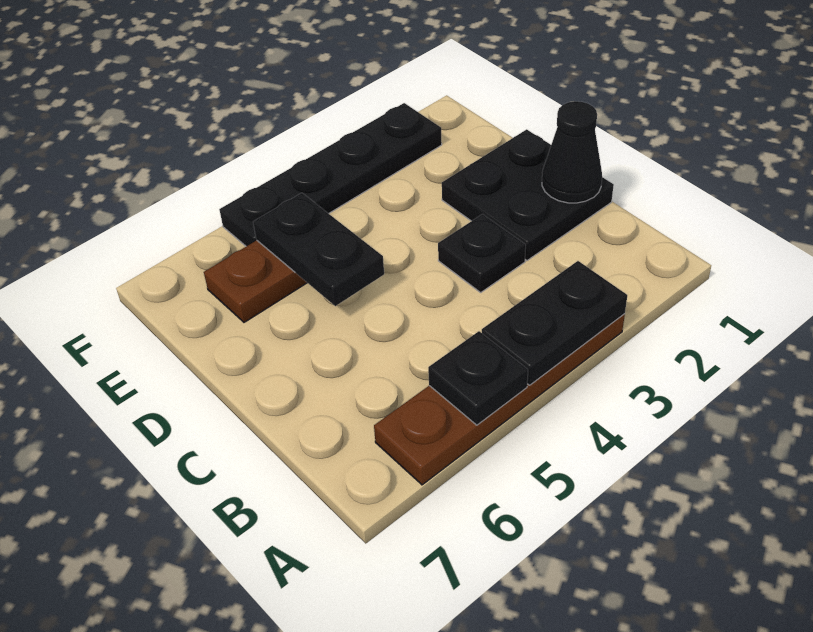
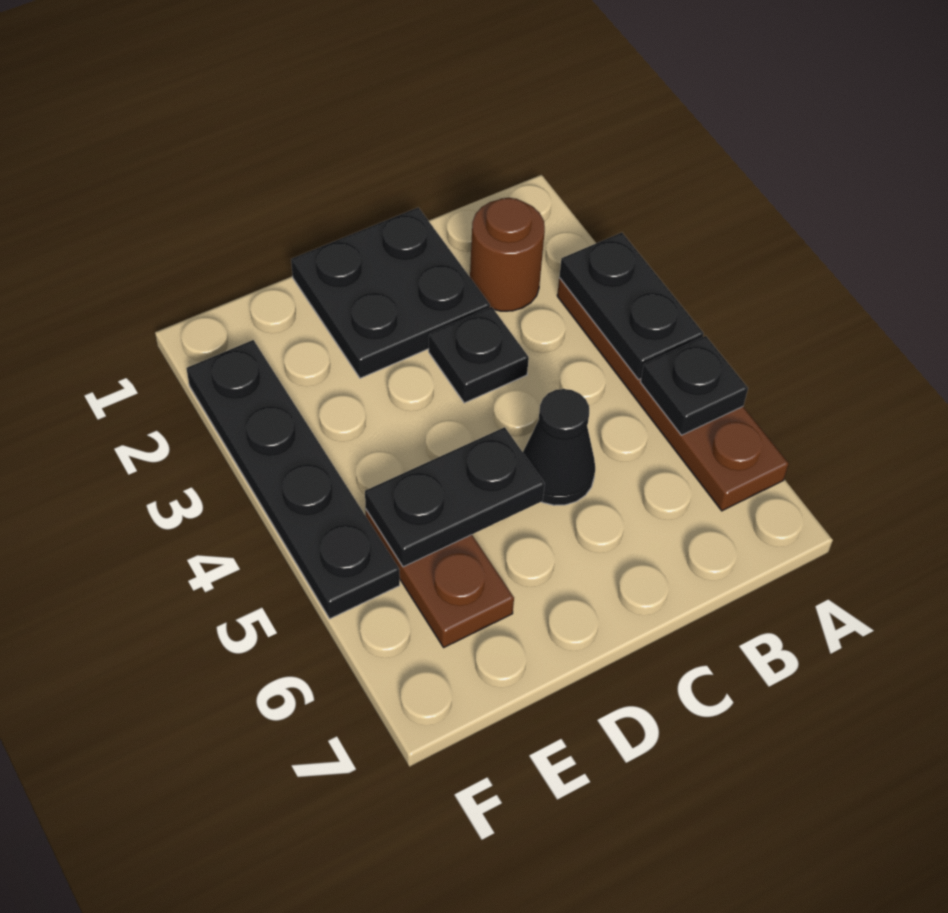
none -> brown round brick B2 level 1
black cone C1 level 2 -> black cone C5 level 1

